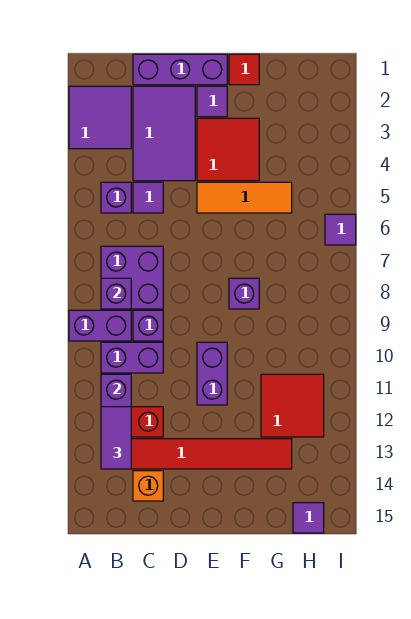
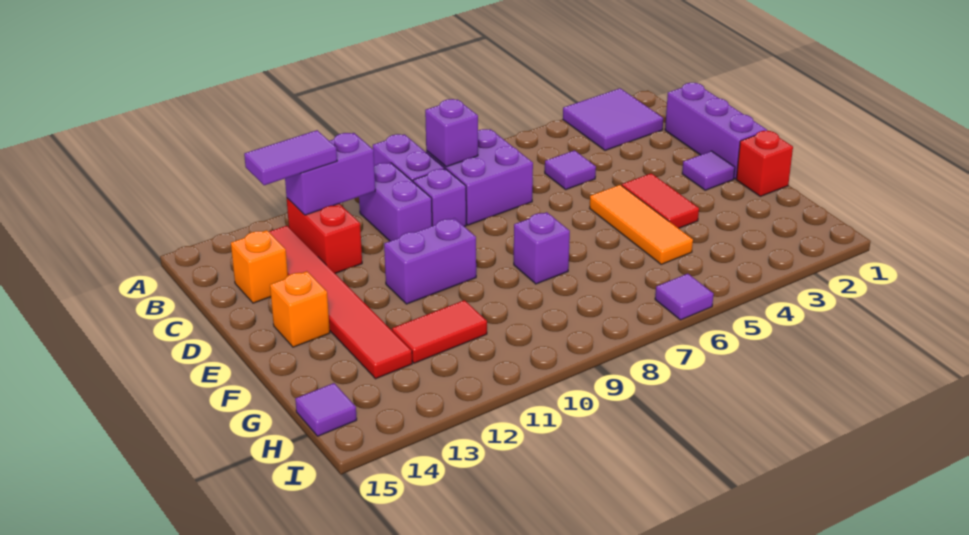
purple brick B5 level 1 -> none
purple tile C2:D4 level 1 -> none
red tile E3:F4 level 1 -> red tile E4:F4 level 1
none -> orange brick E14 level 1
red tile F1 level 1 -> red brick F1 level 1
red tile G11:H12 level 1 -> red tile G11:G12 level 1

